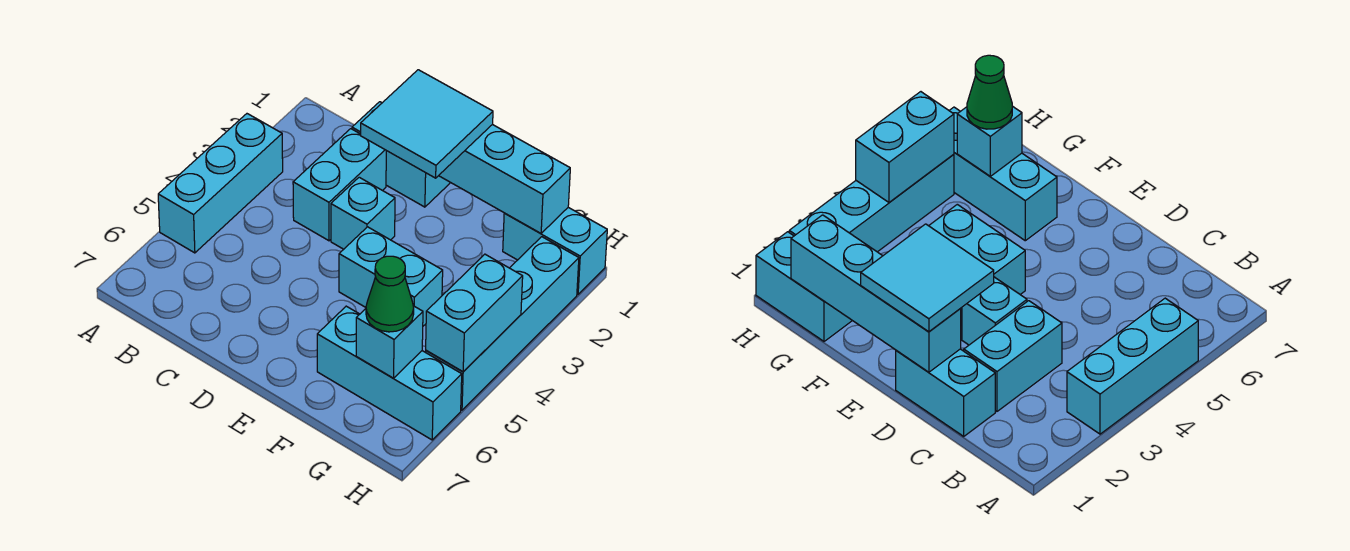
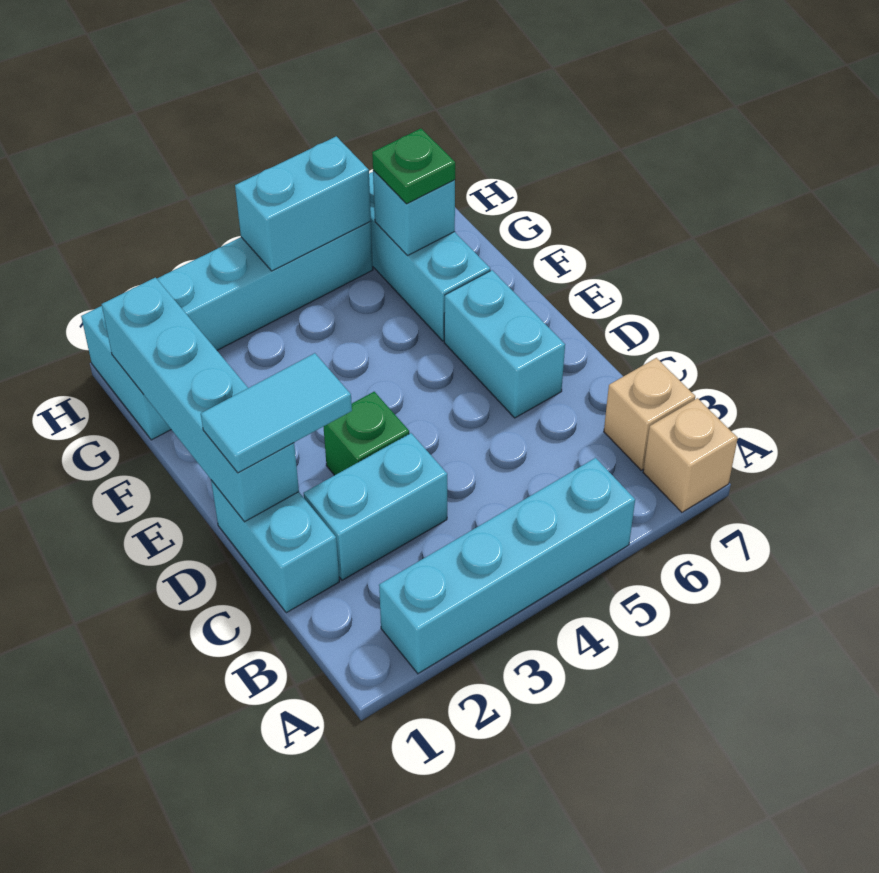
cyan brick A3:A5 level 1 -> cyan brick A2:A5 level 1
none -> tan brick A7 level 1
none -> tan brick B7 level 1
cyan tile D1:E2 level 3 -> cyan tile D1:D2 level 3
cyan brick D3 level 1 -> green brick D3 level 1
cyan brick E4:F4 level 1 -> cyan brick D6:E6 level 1
green cone G6 level 3 -> green plate G6 level 3

